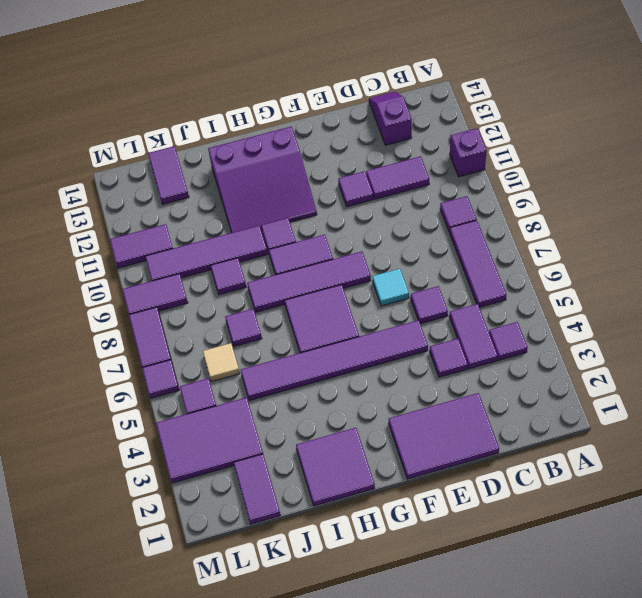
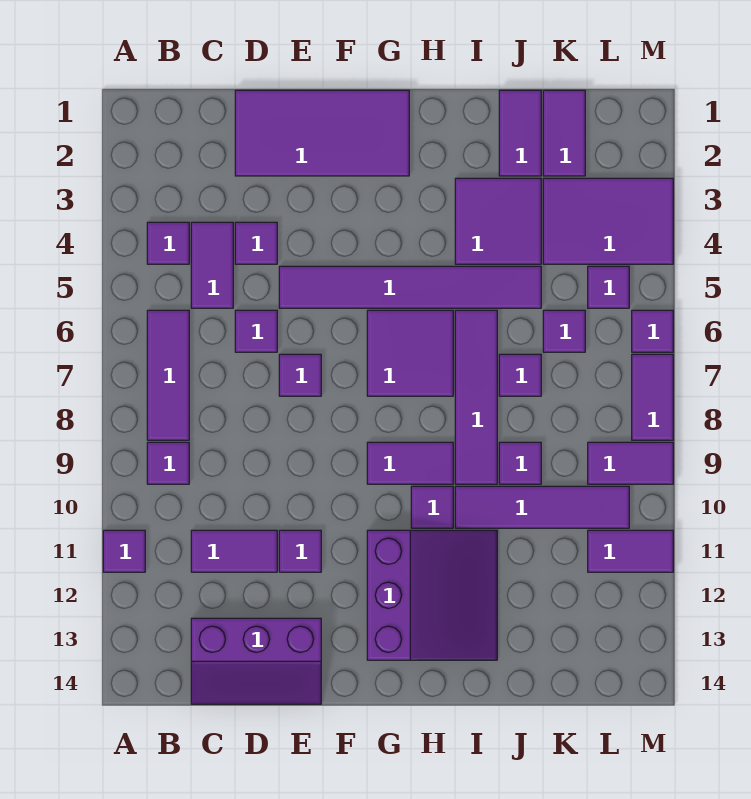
purple brick A11 level 1 -> purple tile A11 level 1
purple slope C13:C14 level 1 top 13 -> purple slope C13:E14 level 1 top 13
purple tile D1:F2 level 1 -> purple tile D1:G2 level 1
cyan tile E7 level 1 -> purple tile E7 level 1
purple tile F8:I8 level 1 -> purple tile I6:I9 level 1
purple slope G11:I13 level 1 top 13 -> purple slope G11:I13 level 1 top G
purple tile H1:I2 level 1 -> purple tile I3:J4 level 1
tan tile K6 level 1 -> purple tile K6 level 1
purple tile K13:K14 level 1 -> purple tile J1:J2 level 1

